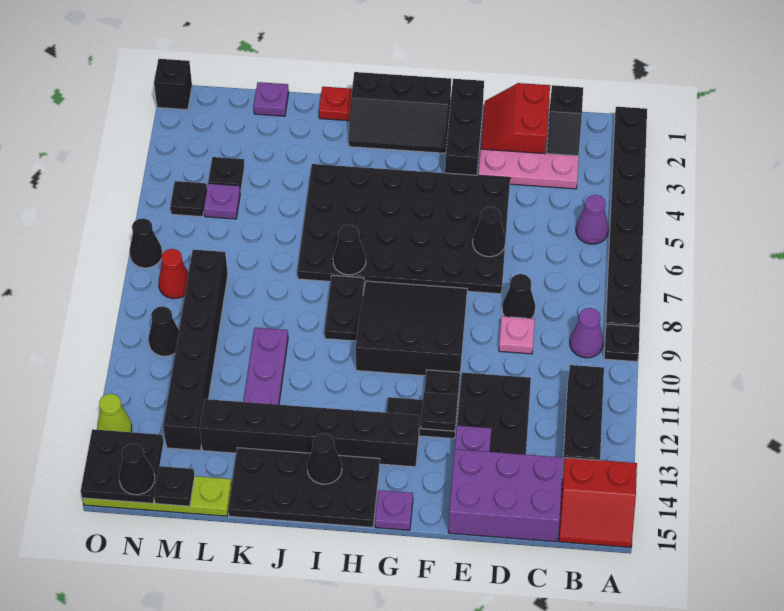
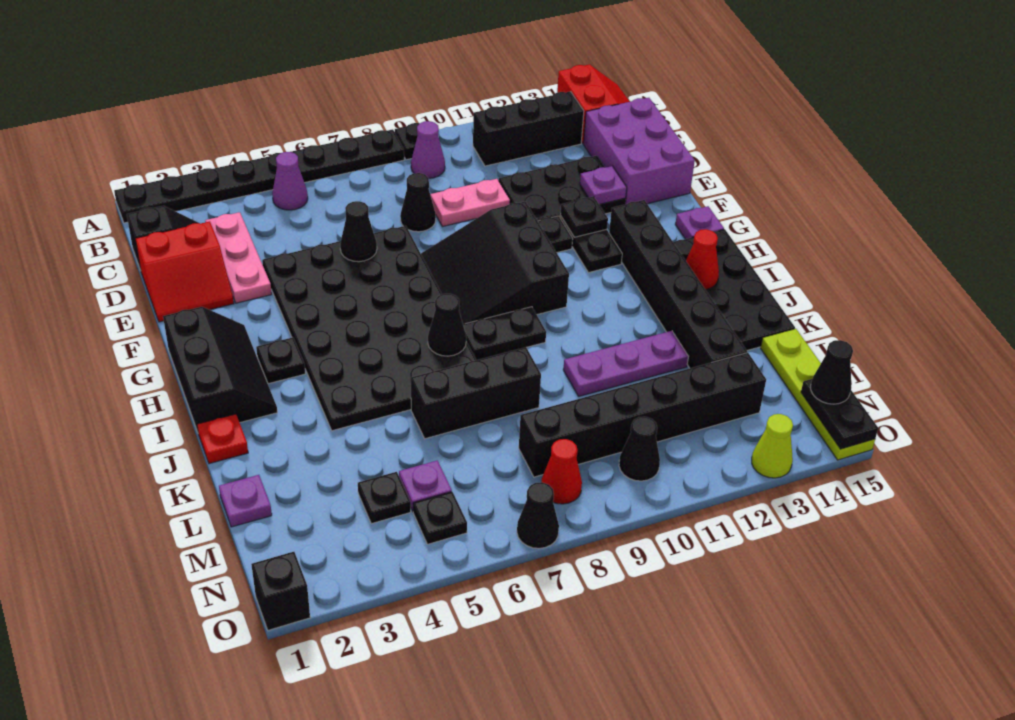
pink plate D9 level 1 -> pink plate D9:D10 level 1
black brick F1:F3 level 1 -> black brick K6:K8 level 1
black cone I14 level 2 -> red cone I14 level 2
black plate M15 level 2 -> black plate H3 level 1
black plate N14:O15 level 2 -> black plate N15:O15 level 2

